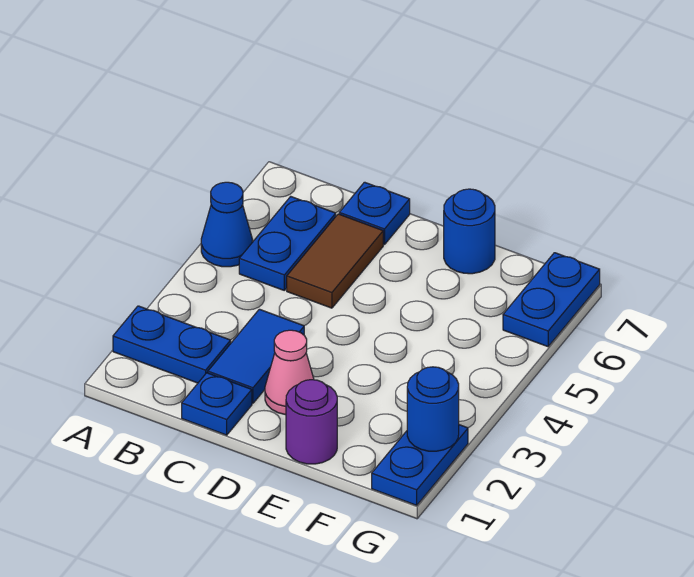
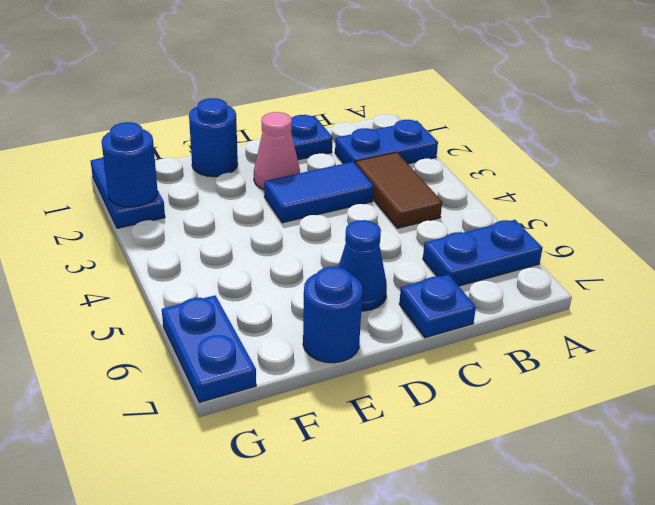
blue cone A5 level 1 -> blue cone D6 level 1
blue plate B5:B6 level 1 -> blue plate A6:B6 level 1
blue tile C2:C3 level 1 -> blue tile C3:D3 level 1
brown tile C5:C6 level 1 -> brown tile B3:B4 level 1
purple round brick E1 level 1 -> blue round brick E1 level 1

